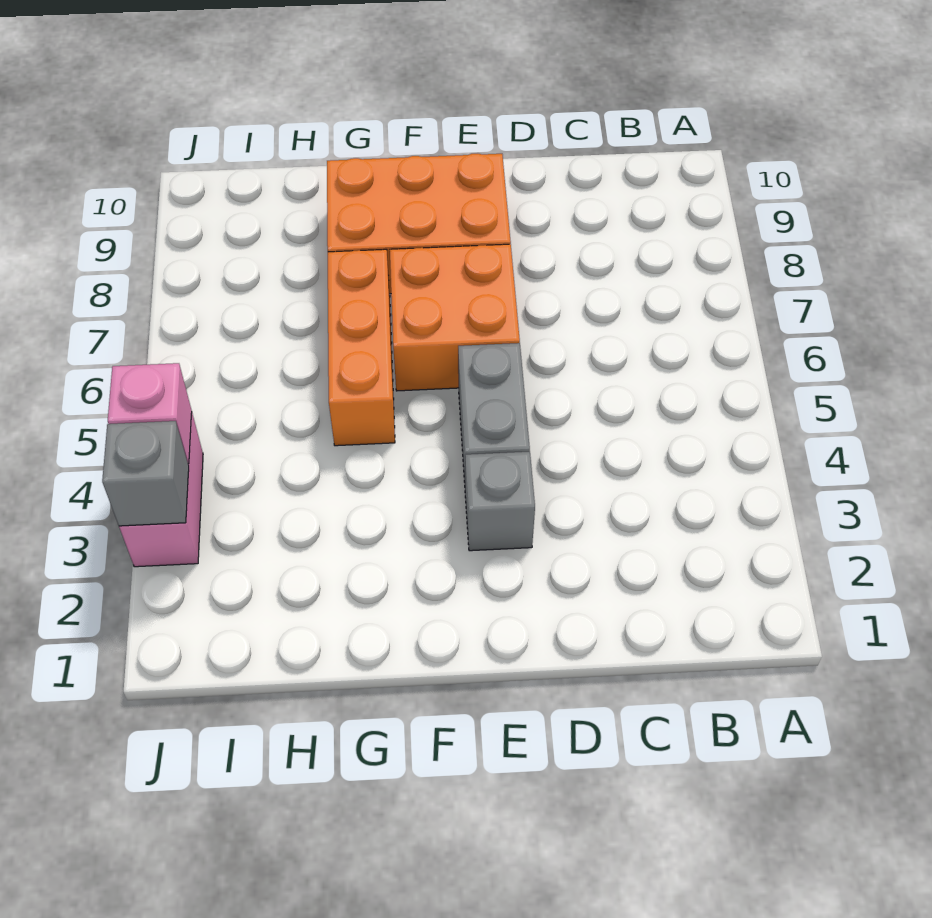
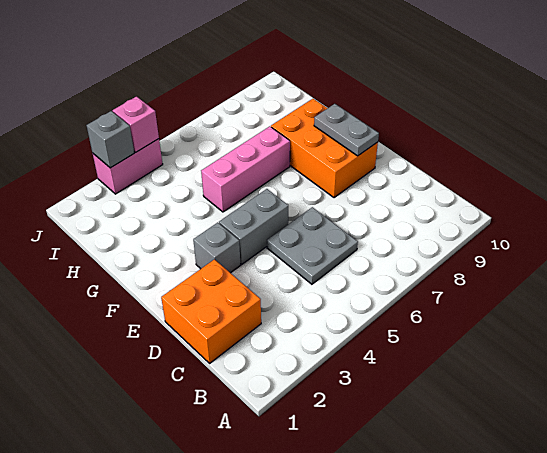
none -> grey plate C5:D6 level 1
orange brick E6:F7 level 1 -> orange brick C1:D2 level 1
none -> grey plate E9:F9 level 2
orange brick G5:G7 level 1 -> pink brick G5:G7 level 1

